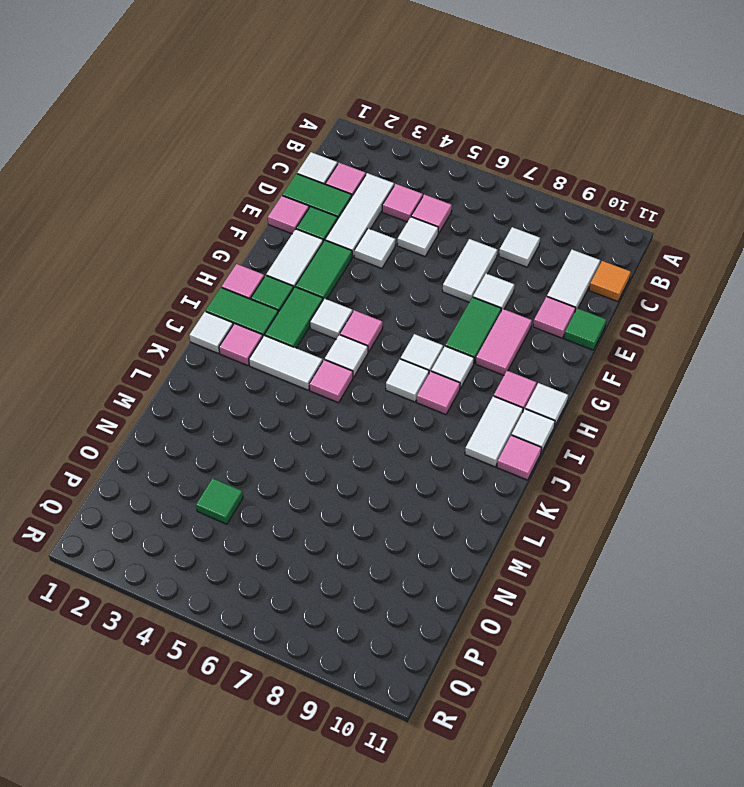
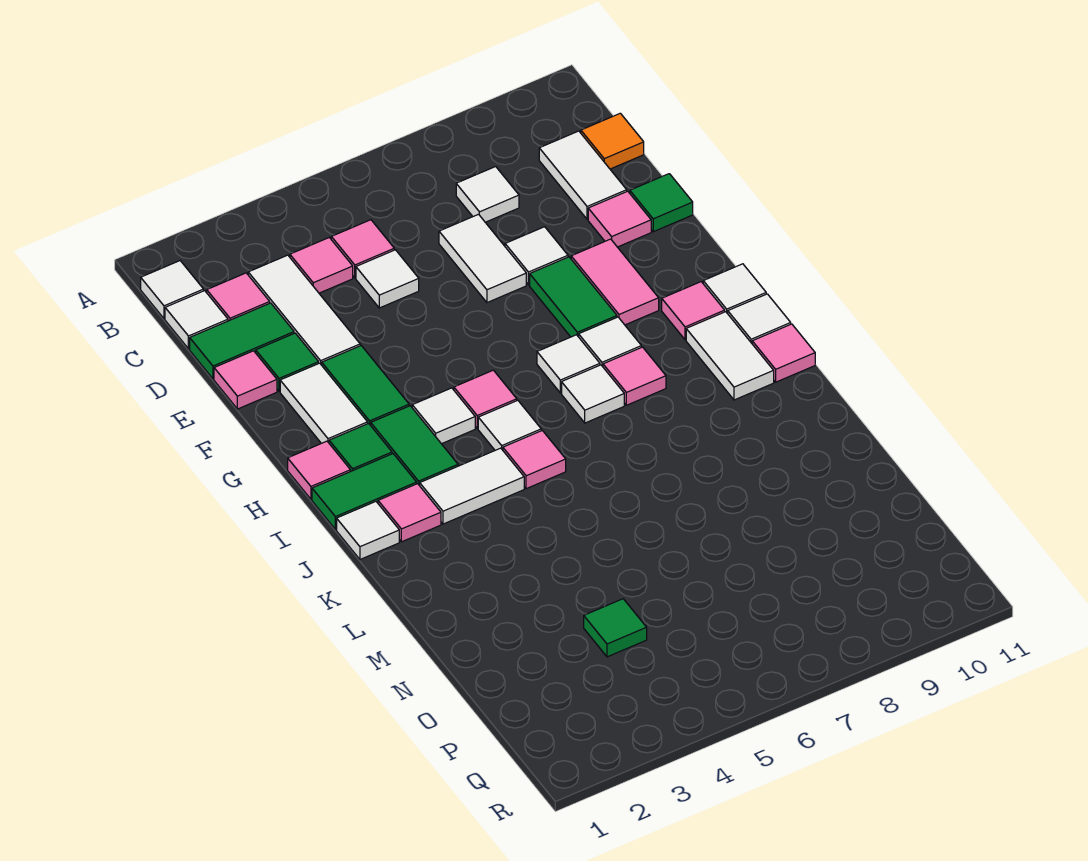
white tile E4 level 1 -> white tile B1 level 1

